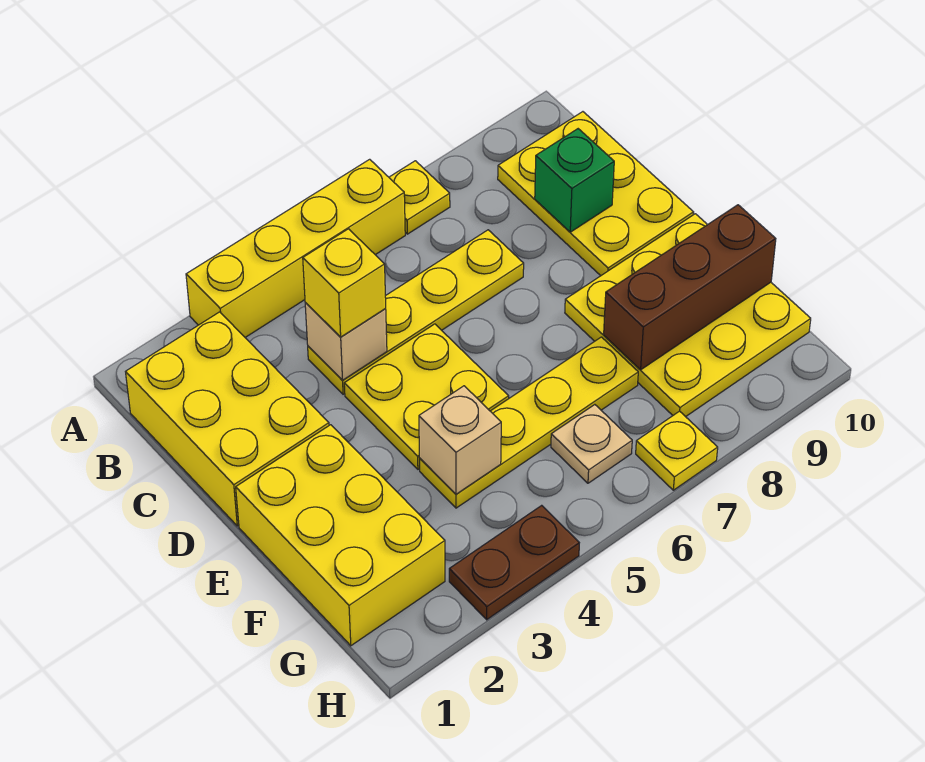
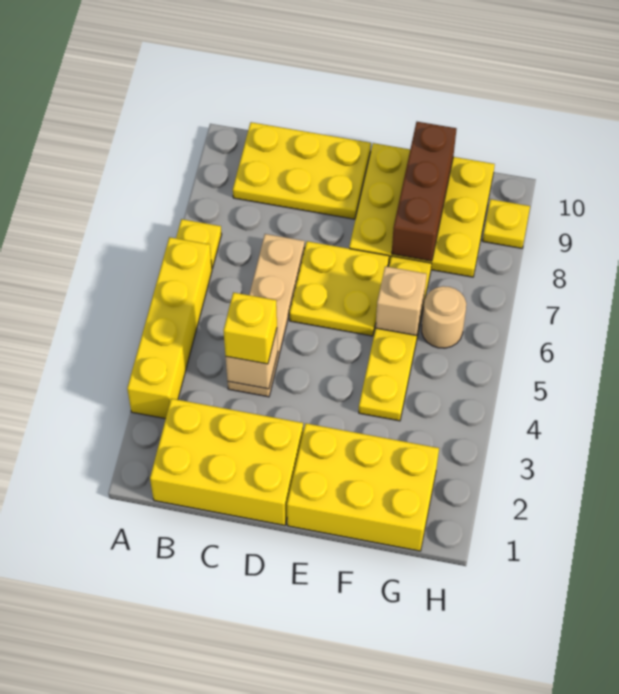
yellow plate C4:C7 level 1 -> tan plate C4:C7 level 1
green brick C9 level 2 -> none
yellow plate D4:E5 level 1 -> yellow plate D6:E7 level 1
tan brick F4 level 2 -> tan brick F6 level 2
tan plate G6 level 1 -> tan round brick G6 level 1
brown plate H3:H4 level 1 -> none
yellow plate H7 level 1 -> yellow plate H9 level 1

